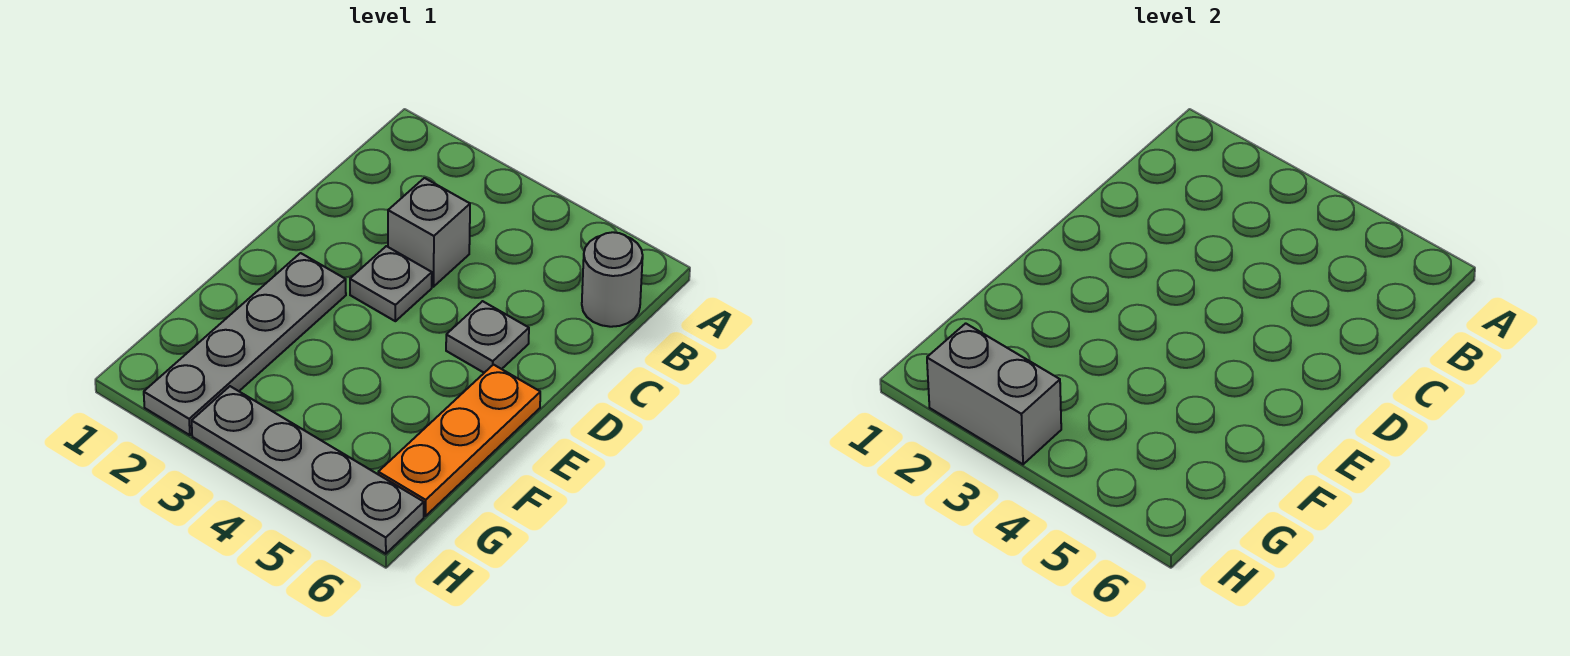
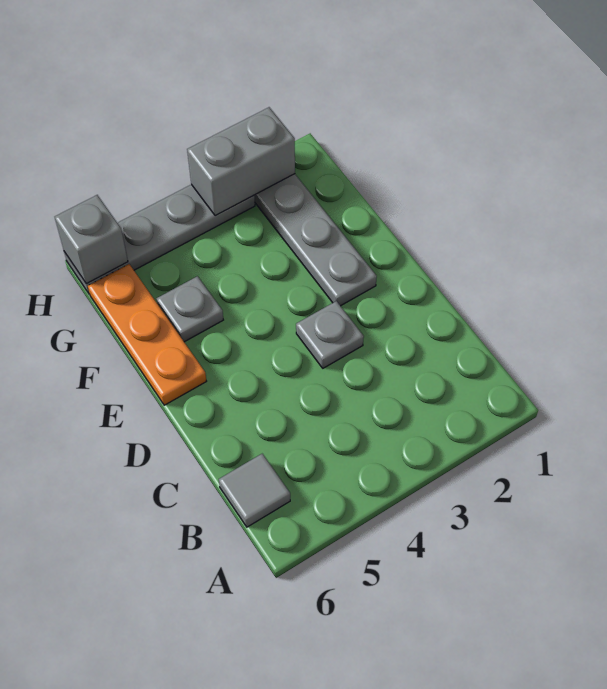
grey round brick B6 level 1 -> grey tile B6 level 1
grey brick C3 level 1 -> grey brick H6 level 2
grey plate D5 level 1 -> grey plate F5 level 1

